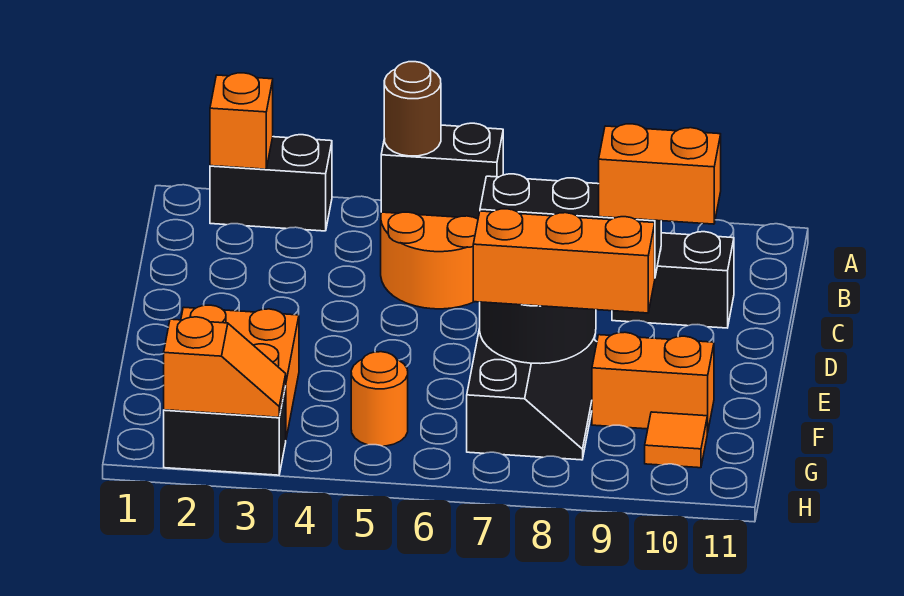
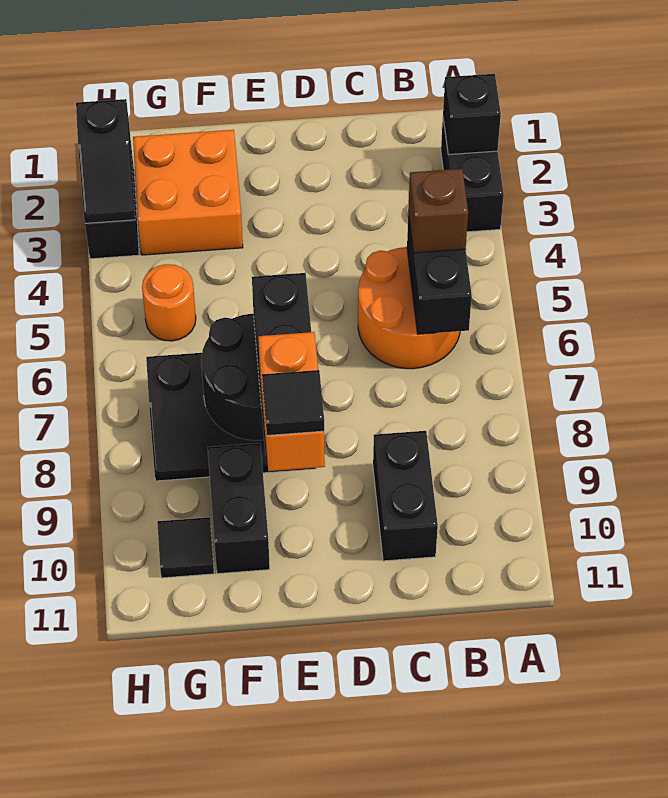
orange brick A2 level 2 -> black brick A2 level 2
brown round brick B5 level 3 -> brown brick B5 level 3
none -> black tile E10 level 5
orange brick F7:F9 level 3 -> none
orange brick F9:F10 level 1 -> black brick F9:F10 level 1
orange tile G10 level 1 -> black tile G10 level 1
orange slope H2:H3 level 2 top 2 -> black slope H2:H3 level 2 top 2

